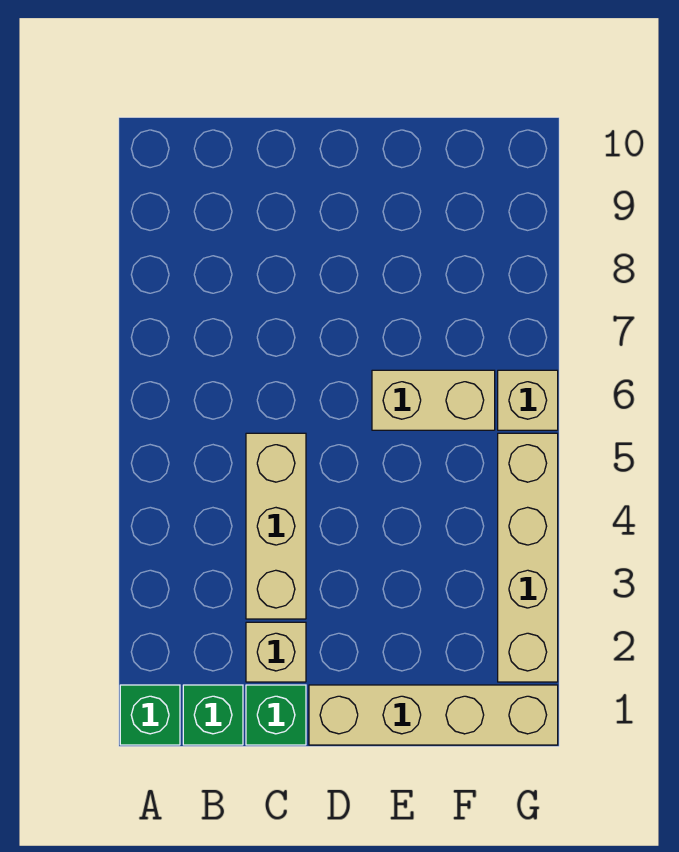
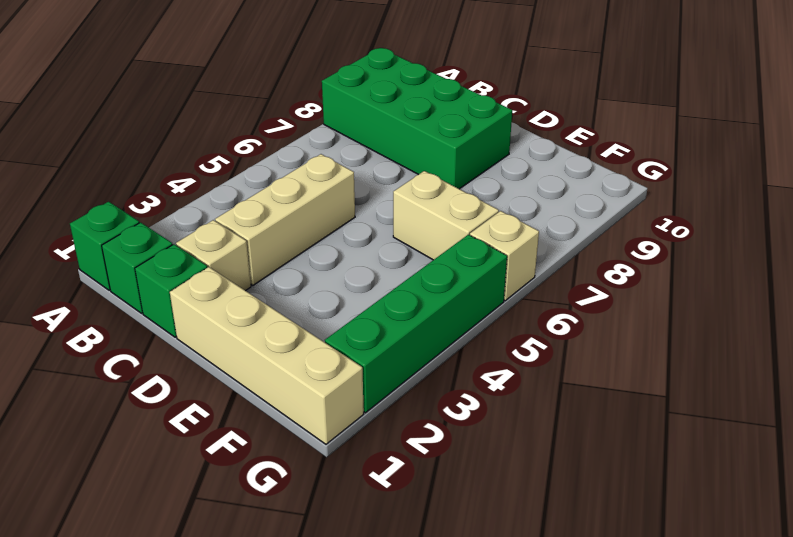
none -> green brick A8:D9 level 1
tan brick G2:G5 level 1 -> green brick G2:G5 level 1

